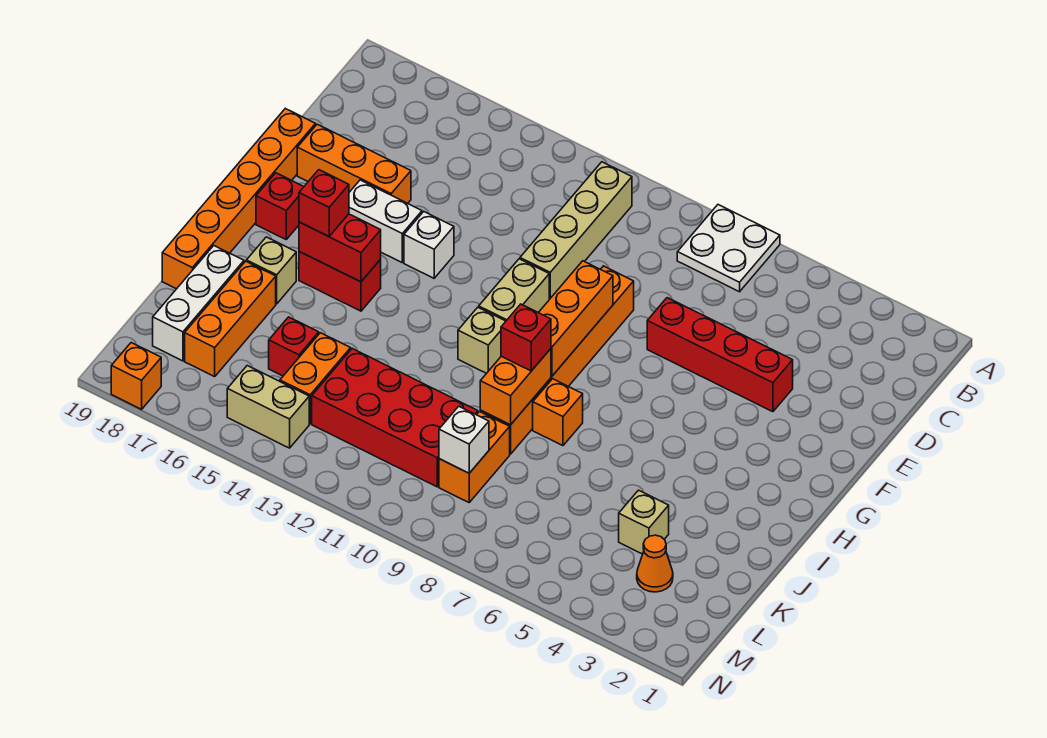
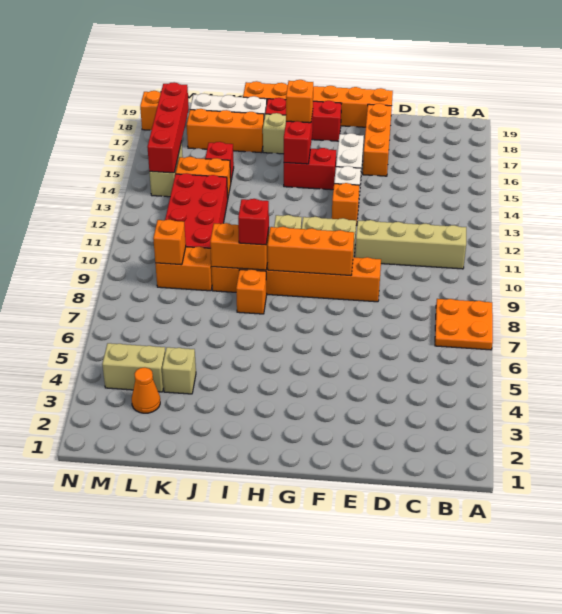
white plate A7:B8 level 1 -> orange plate A7:B8 level 1
red brick E4:E7 level 1 -> red brick M14:M17 level 2
none -> orange brick F13 level 1
red brick G18 level 1 -> red brick G18:I18 level 1
red brick H15:H16 level 1 -> red brick G15:H15 level 1
red brick H16 level 3 -> orange brick H16 level 3
none -> tan brick L4:M4 level 1
white brick L9 level 2 -> orange brick L9 level 2

